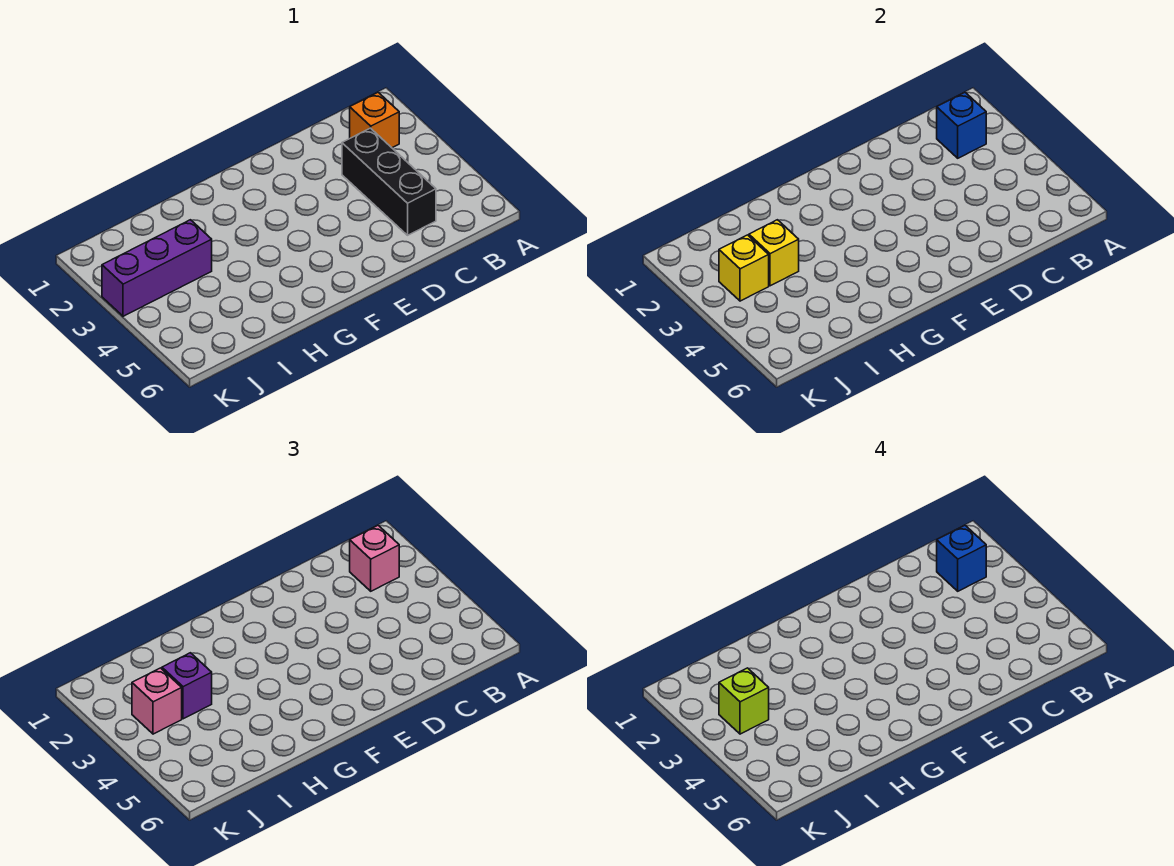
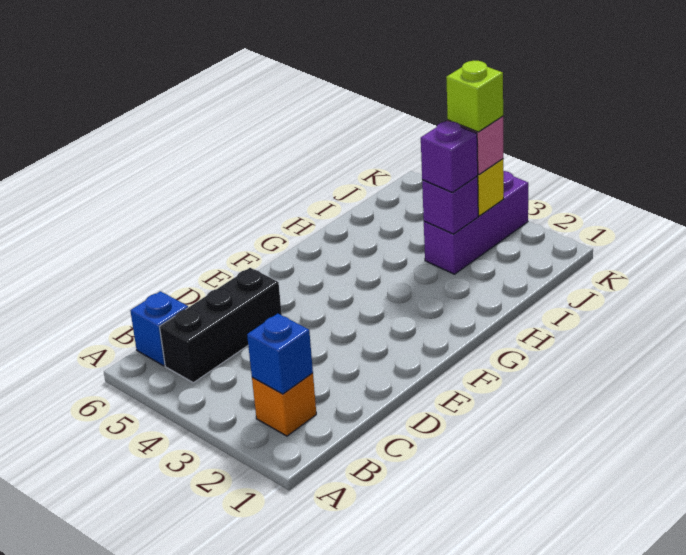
pink brick B2 level 3 -> none
blue brick B2 level 4 -> blue brick B6 level 1
black brick C3:C5 level 1 -> black brick B5:D5 level 1
yellow brick I3 level 2 -> purple brick I3 level 2

